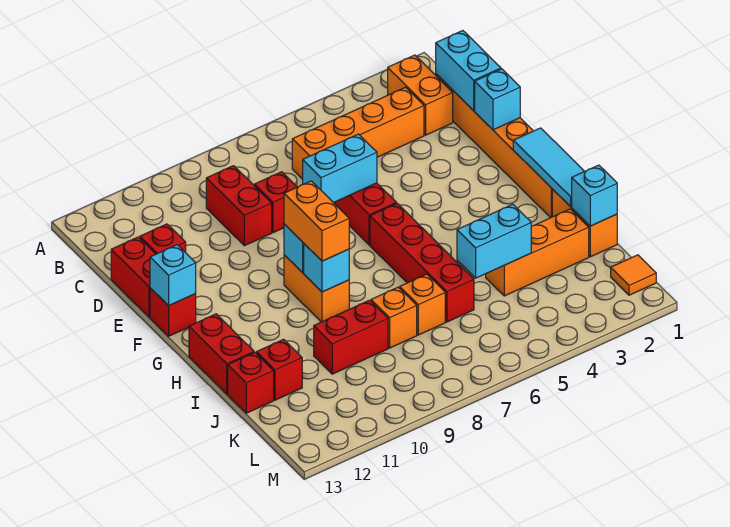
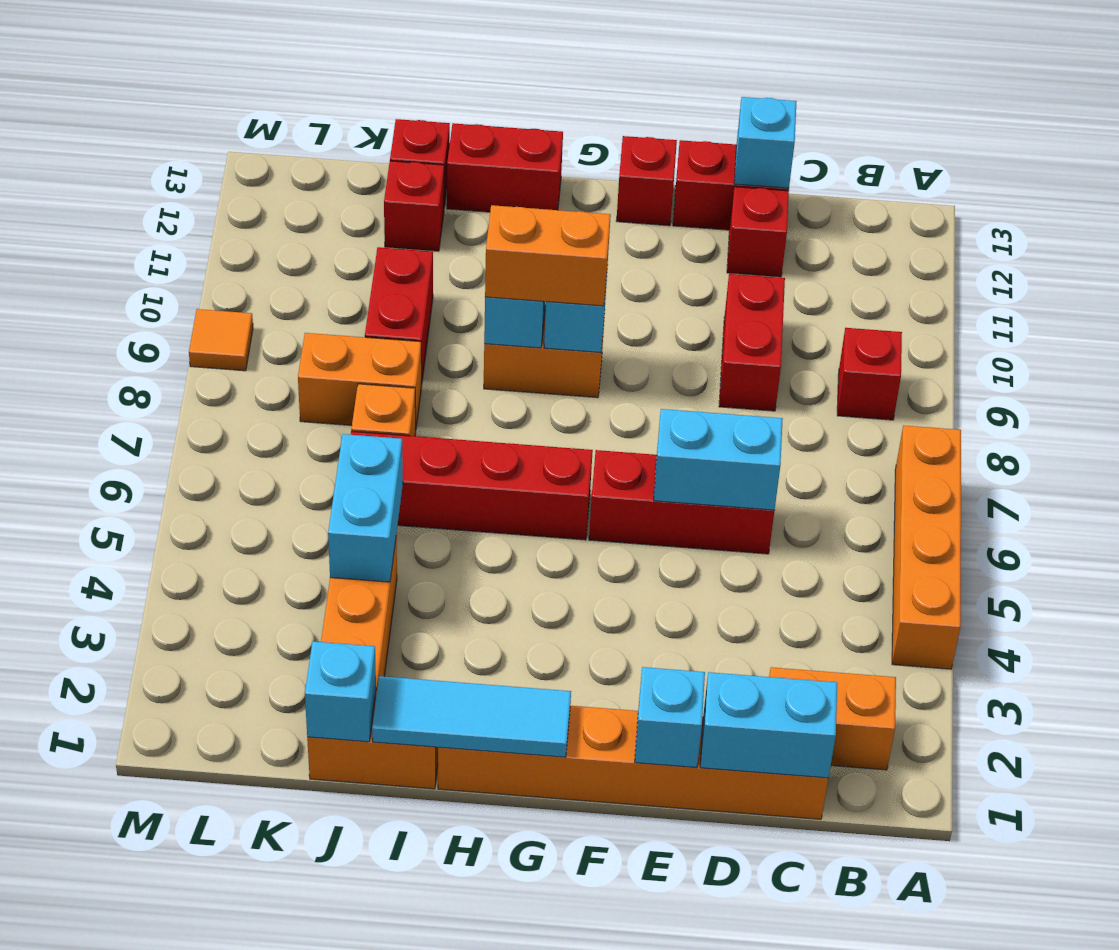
orange brick C3:C6 level 1 -> orange brick A4:A7 level 1
red brick C9:D9 level 1 -> red brick D9:D10 level 1
red brick D8 level 1 -> red brick B9 level 1
cyan brick E6:E7 level 2 -> cyan brick D6:E6 level 2
cyan brick F13 level 2 -> cyan brick D13 level 2
orange brick J8 level 1 -> orange brick J8:K8 level 1
orange tile L1 level 1 -> orange tile M9 level 1

